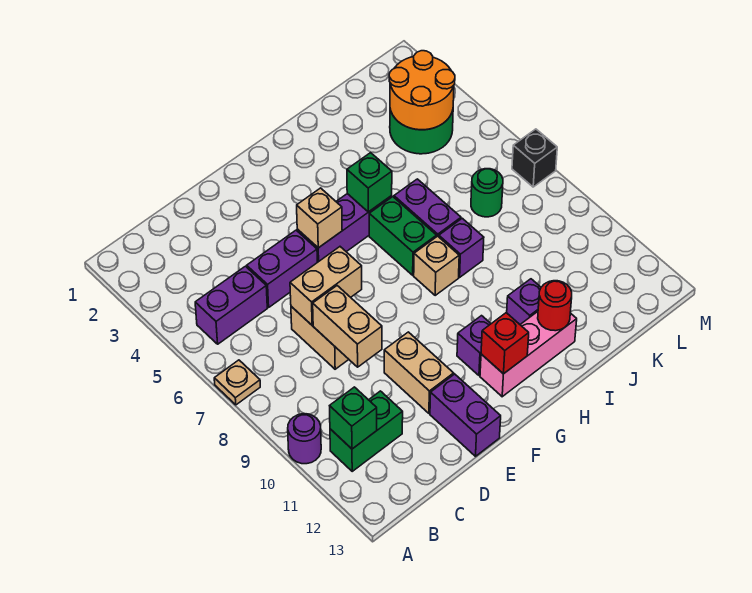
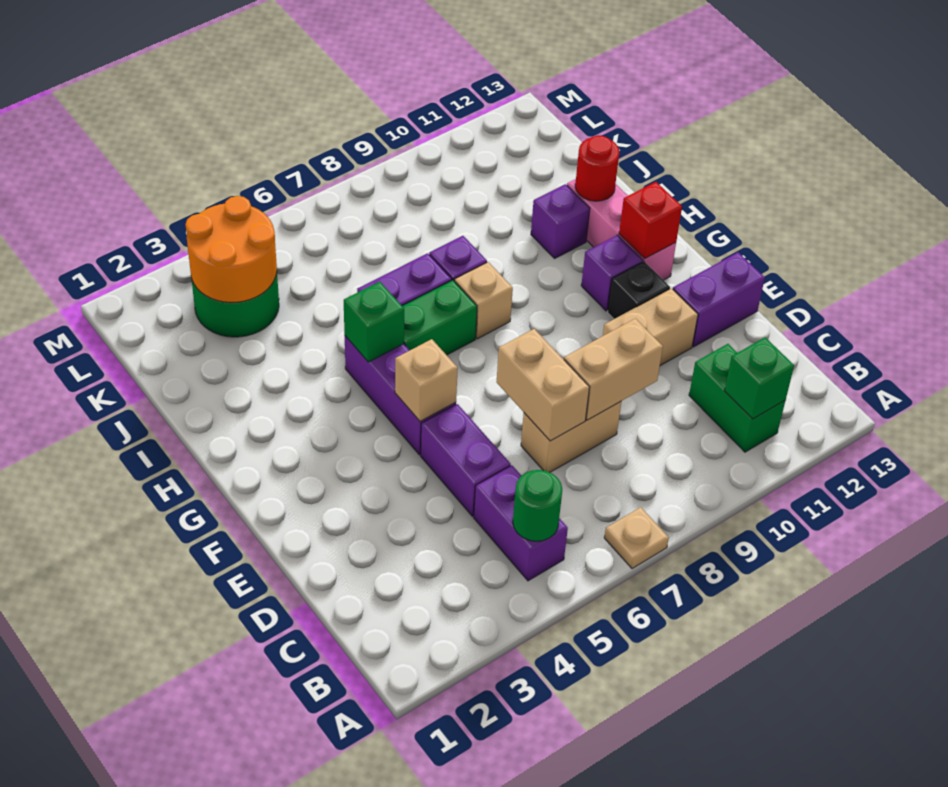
purple round brick A10 level 1 -> none
green round brick K7 level 1 -> green round brick B5 level 2
black brick M7 level 1 -> black brick F11 level 1

